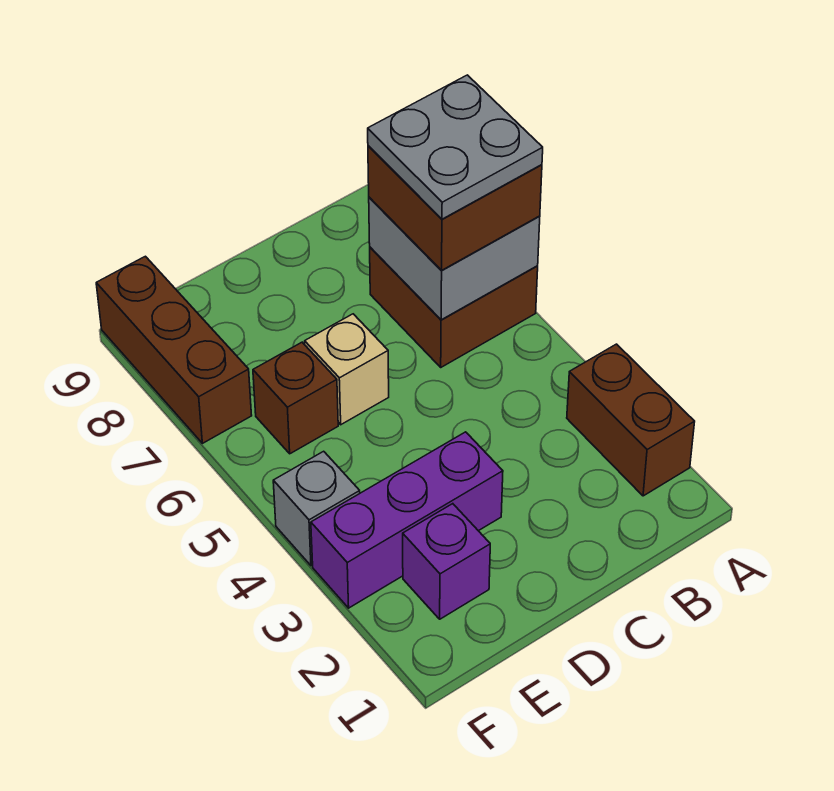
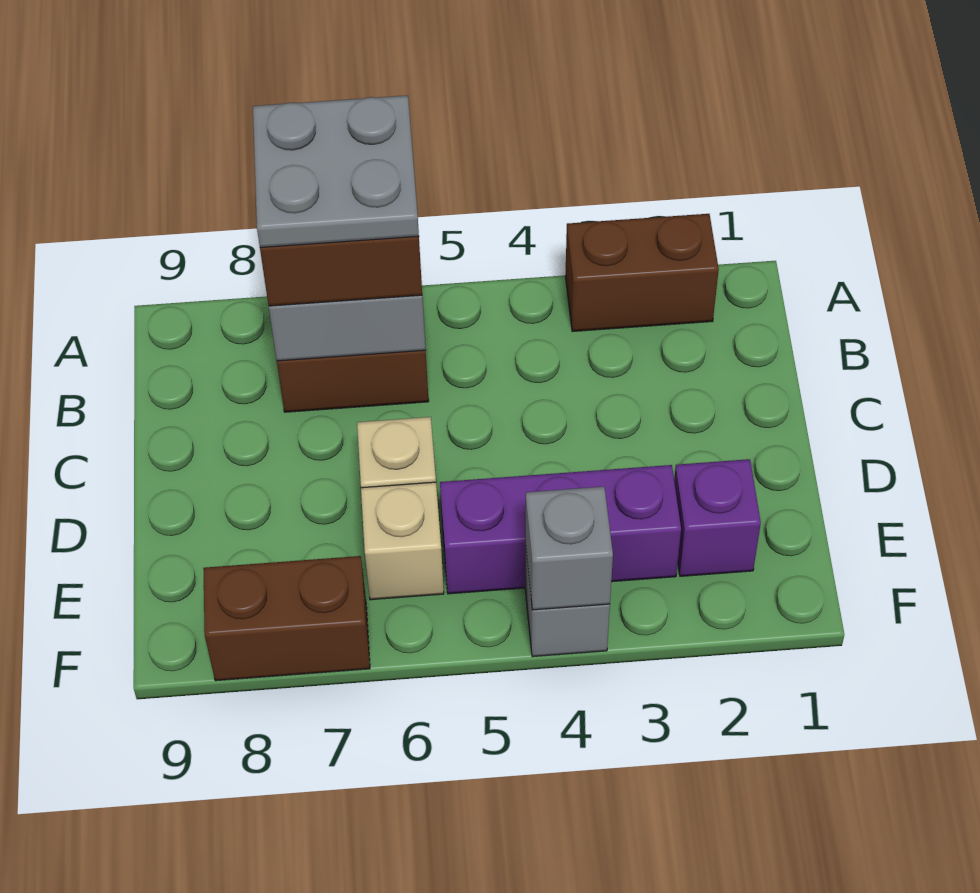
purple brick D3:F3 level 1 -> purple brick E3:E5 level 1
brown brick E6 level 1 -> tan brick E6 level 1
none -> grey brick F4 level 2
brown brick F7:F9 level 1 -> brown brick F7:F8 level 1

